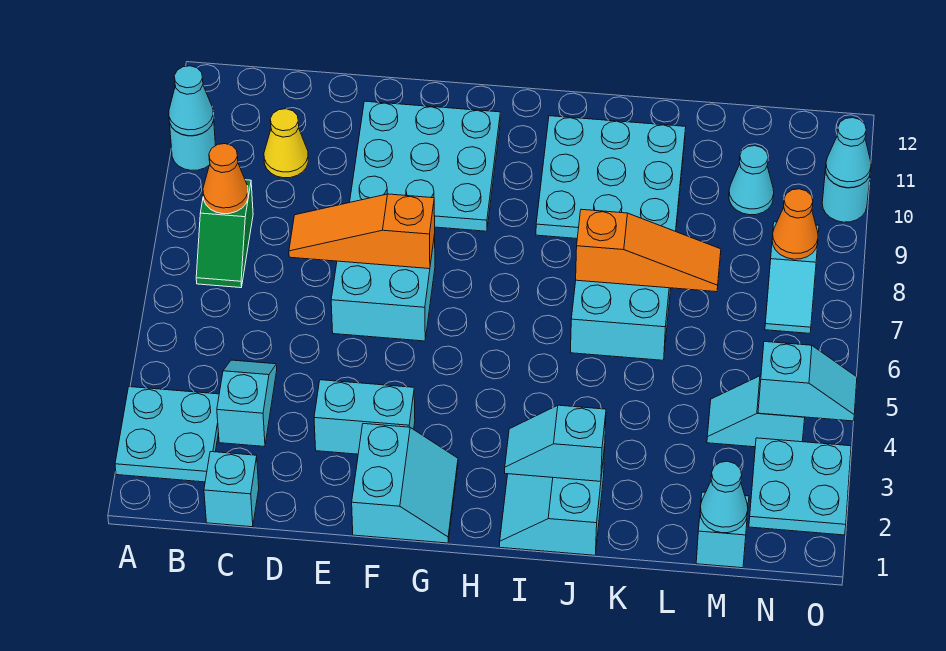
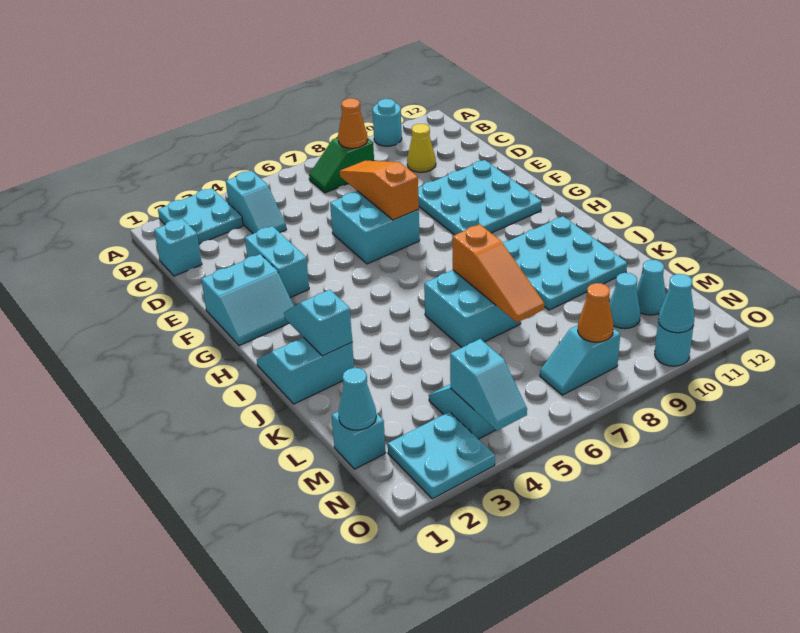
cyan cone A10 level 2 -> cyan cone M11 level 1
cyan slope C3:C4 level 1 top 3 -> cyan slope B4:C4 level 1 top B

